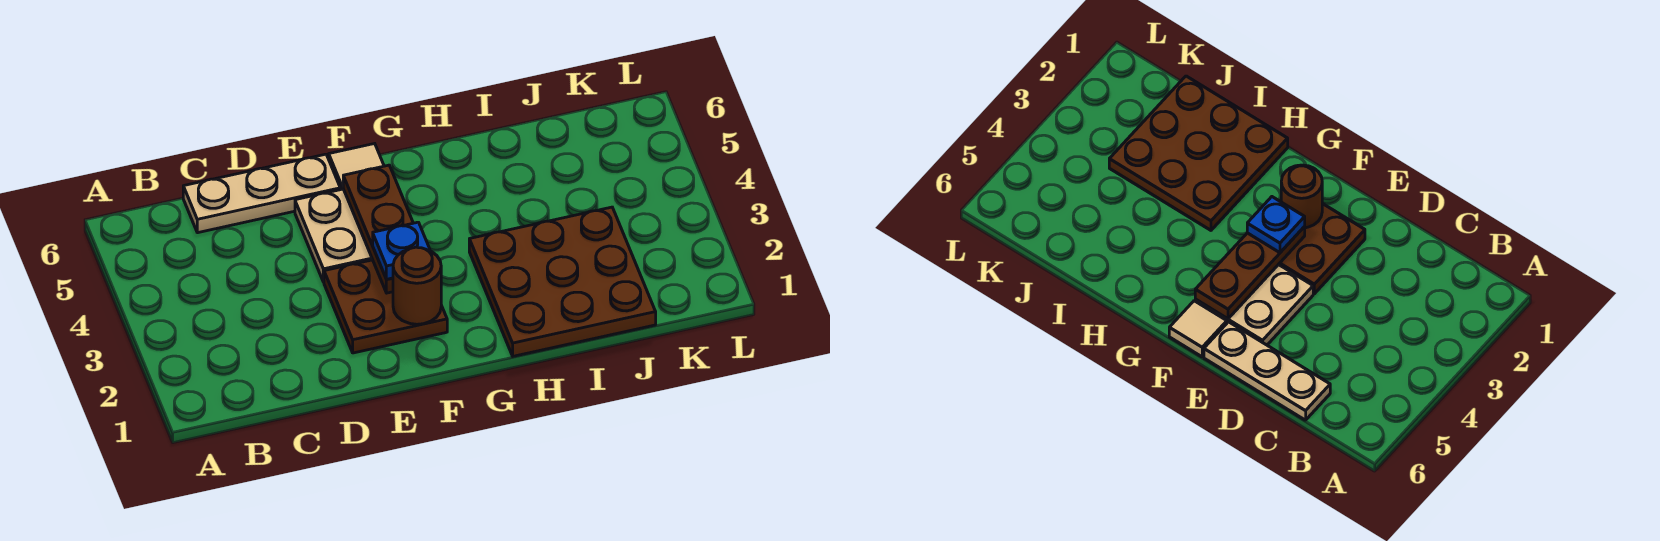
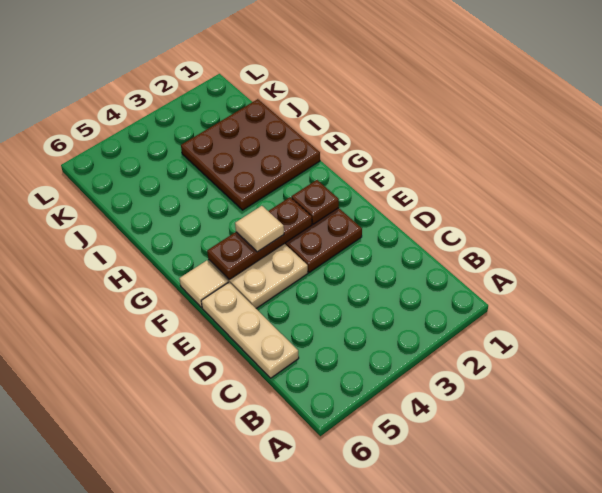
brown round brick F2 level 2 -> brown plate F2 level 2
blue plate F3 level 3 -> none
none -> tan tile F4 level 3

